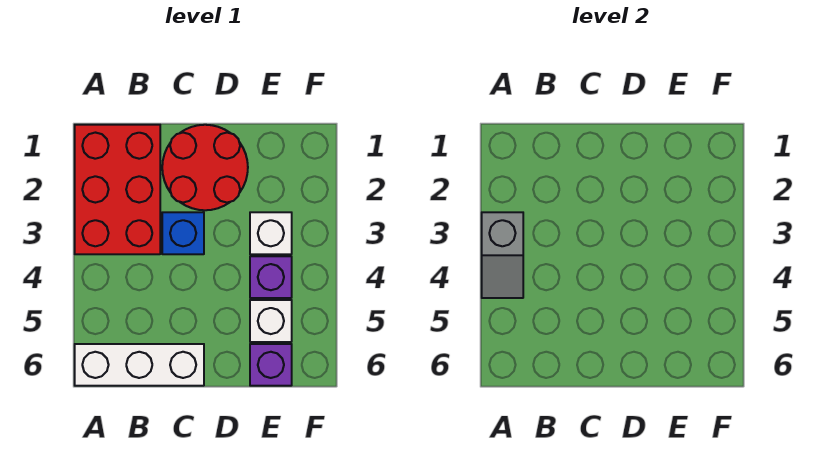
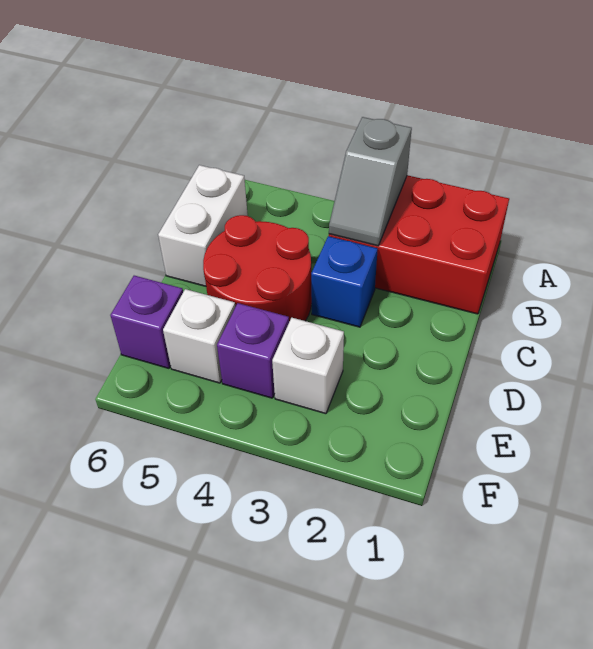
grey slope A3:A4 level 2 top 3 -> grey slope A3:B3 level 2 top A
white brick A6:C6 level 1 -> white brick B6:C6 level 1
red round brick C1:D2 level 1 -> red round brick C4:D5 level 1

